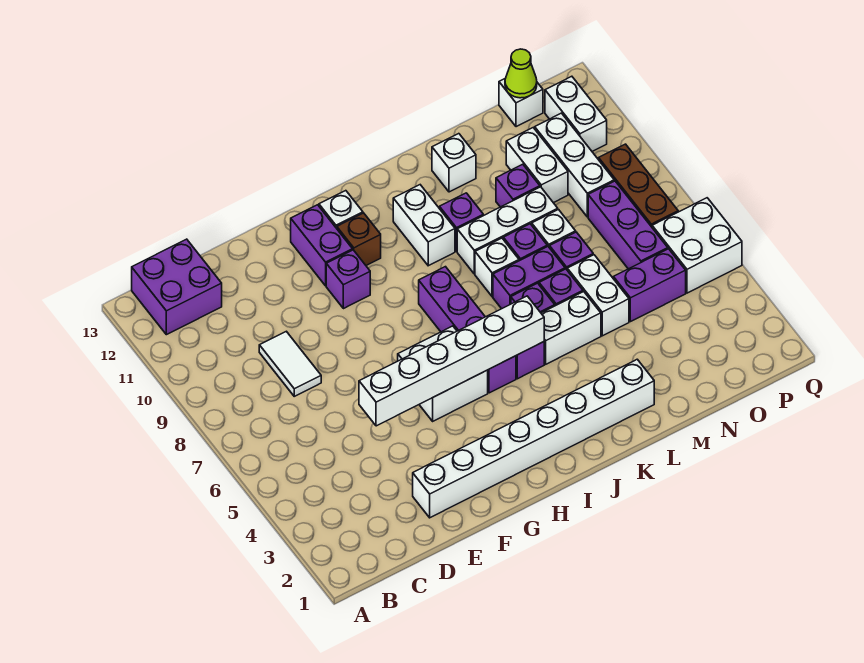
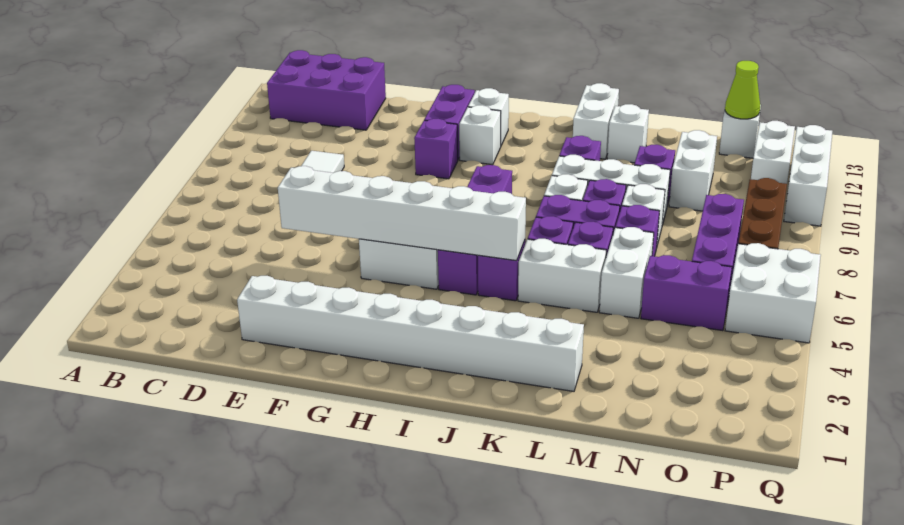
purple brick B12:C13 level 1 -> purple brick B12:D13 level 1
brown brick H11 level 1 -> white brick H11 level 1
white brick J10:J11 level 1 -> white brick K12:K13 level 1
white brick O9:O11 level 1 -> white brick Q10:Q12 level 1

